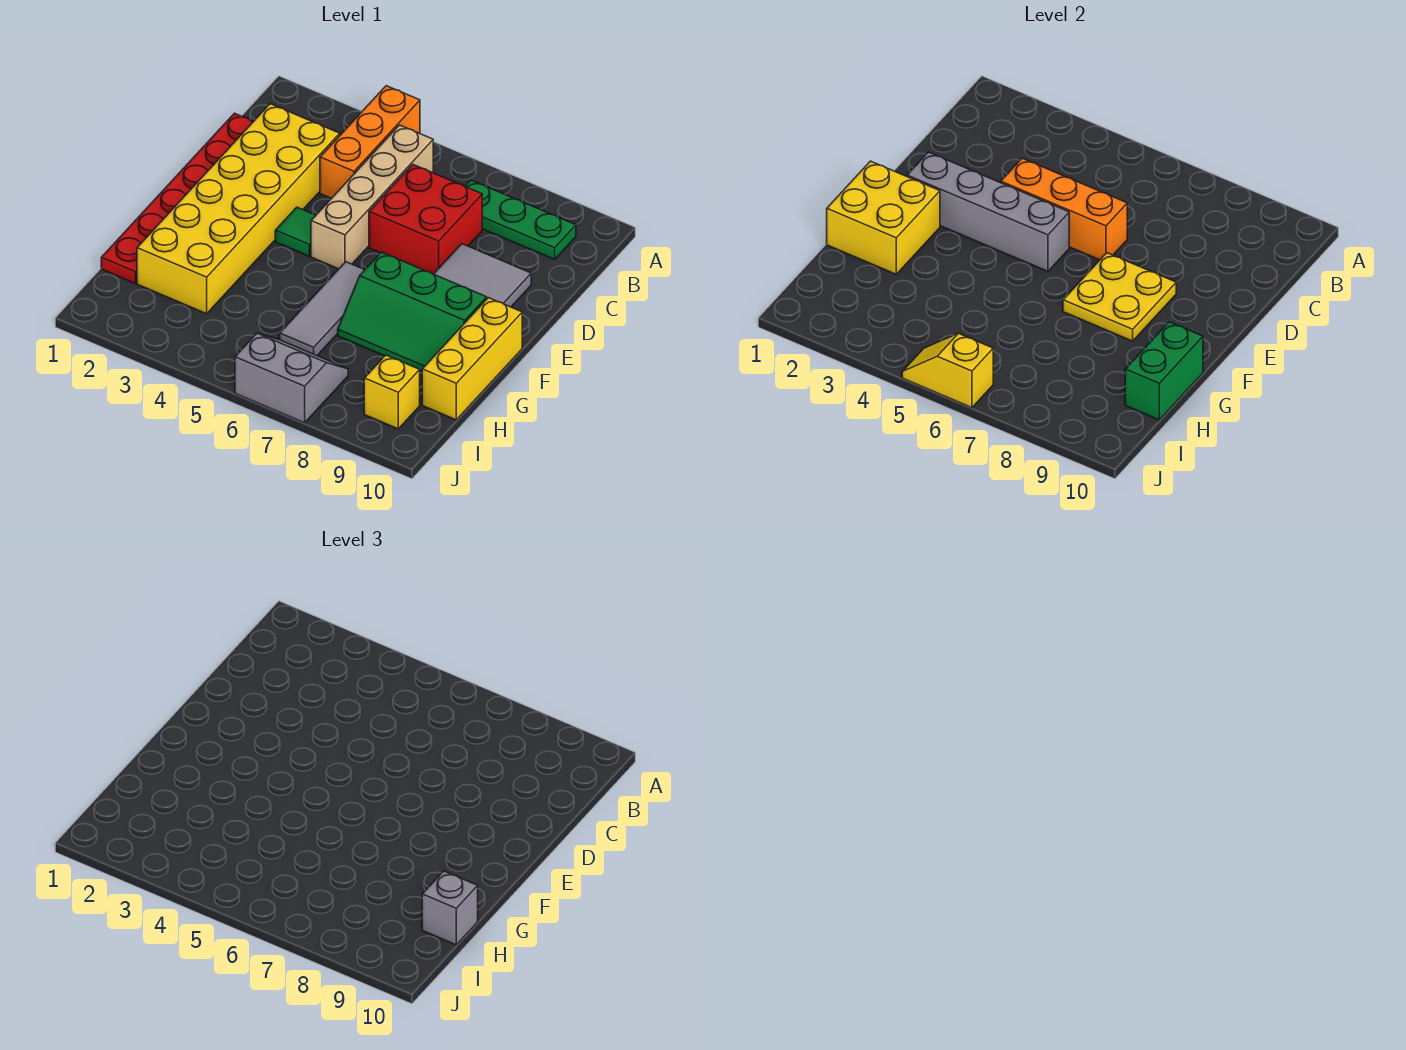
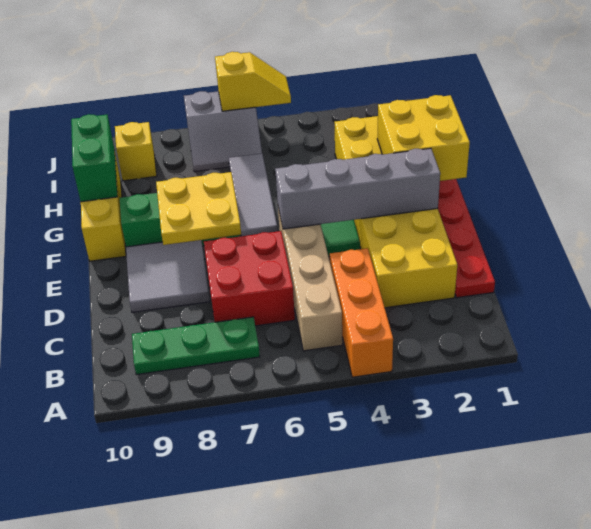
orange brick D4:D6 level 2 -> none
grey brick H10 level 3 -> none

